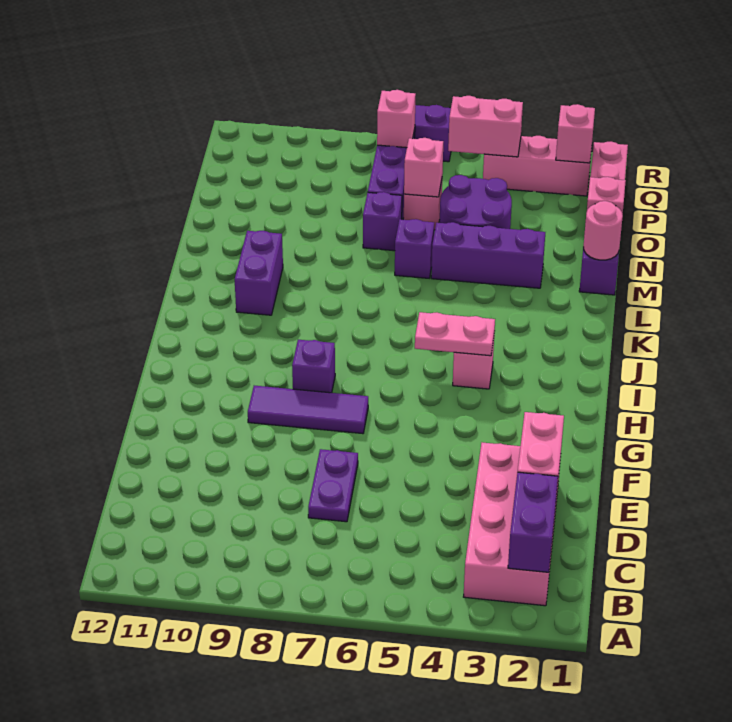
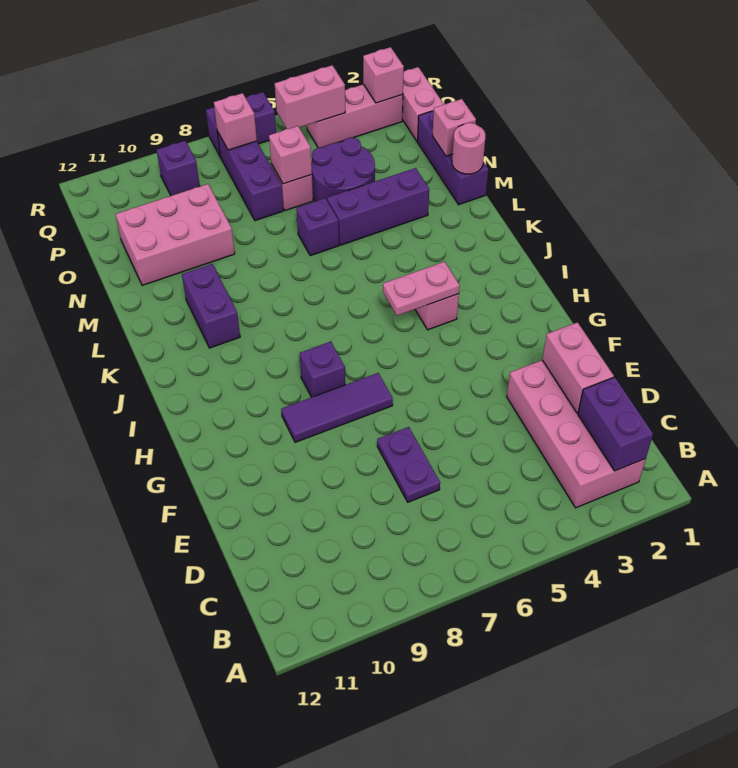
purple brick N7 level 1 -> purple brick Q9 level 1
none -> pink brick N9:O11 level 1

